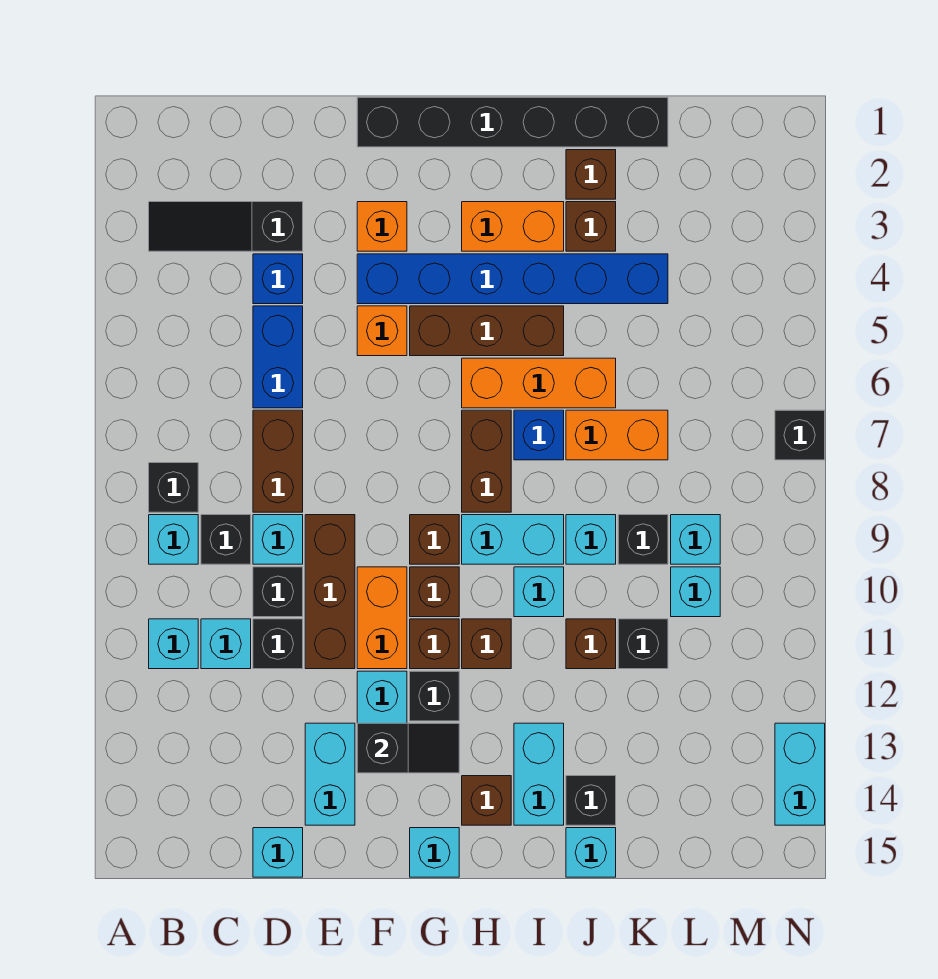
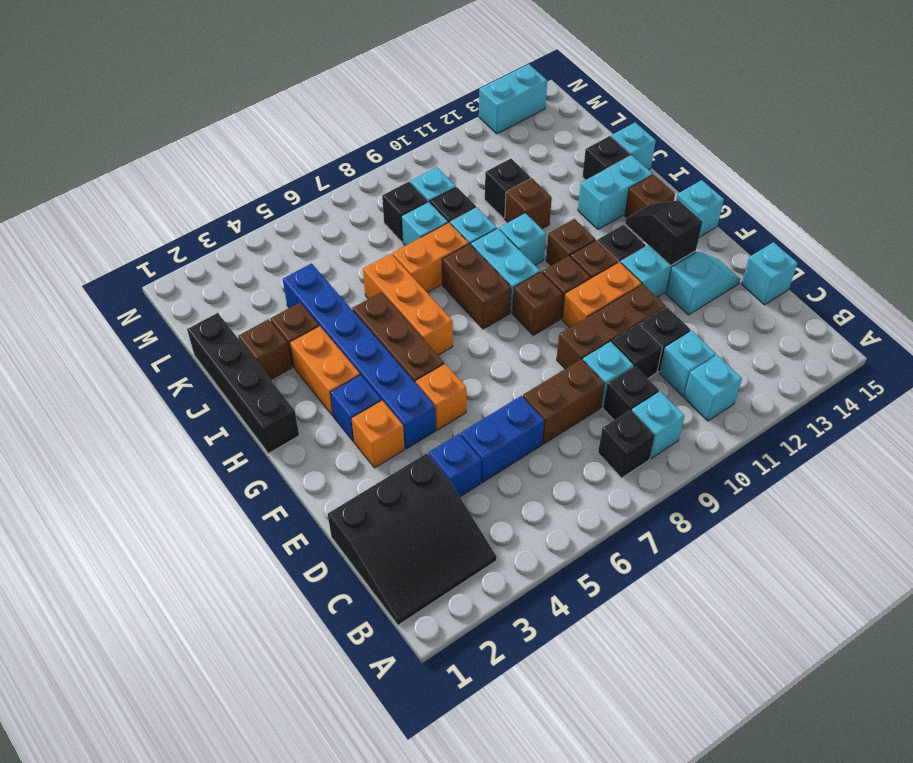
black slope B3:D3 level 1 top D -> black slope B1:D3 level 1 top D
cyan brick E13:E14 level 1 -> cyan slope E13:E14 level 1 top 13
black brick F1:K1 level 1 -> black brick H1:K1 level 1
brown brick H7:H8 level 1 -> brown brick H8:I8 level 1
blue brick I7 level 1 -> blue brick G3 level 1
orange brick J7:K7 level 1 -> orange brick J7:J8 level 1
cyan brick L10 level 1 -> cyan brick K8 level 1
black brick N7 level 1 -> black brick L8 level 1

